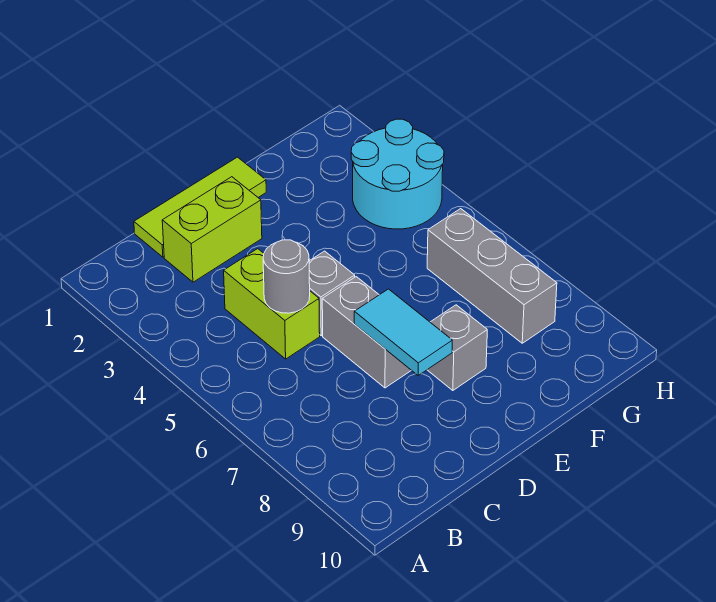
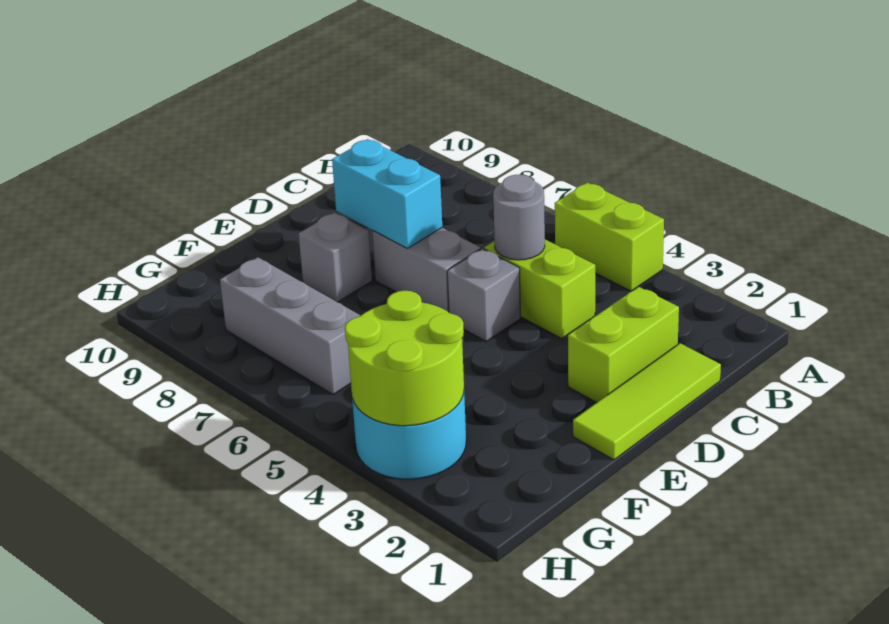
none -> lime brick A4:A5 level 1
cyan tile D7:D8 level 2 -> cyan brick D7:D8 level 2
none -> lime round brick G3:H4 level 2

